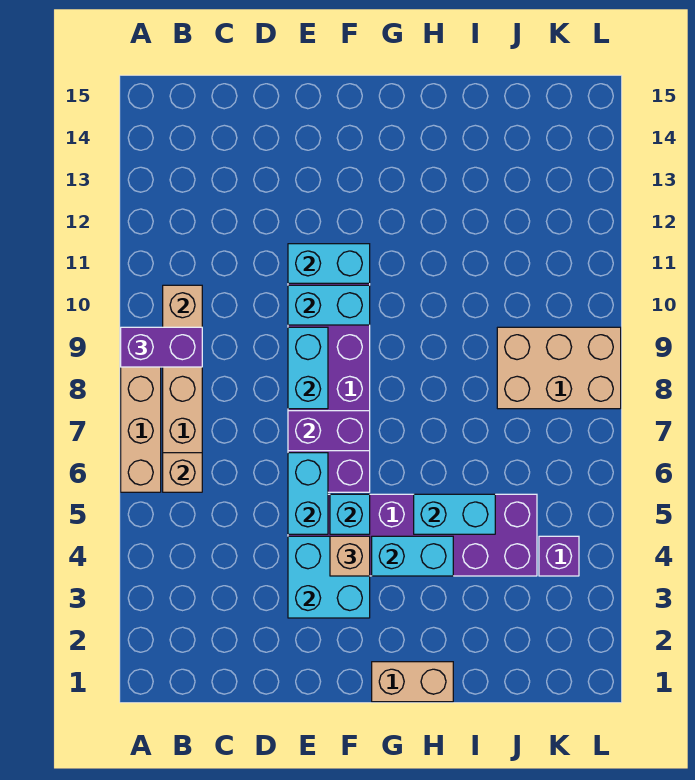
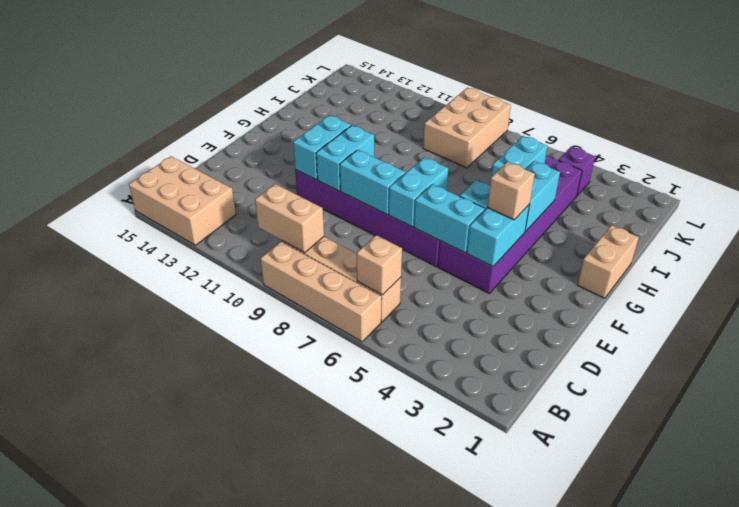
purple brick A9:B9 level 3 -> none
none -> tan brick A13:B15 level 1
cyan brick E3:F4 level 2 -> cyan brick E4:F4 level 2
purple brick E7:F7 level 2 -> cyan brick E7:F7 level 2

